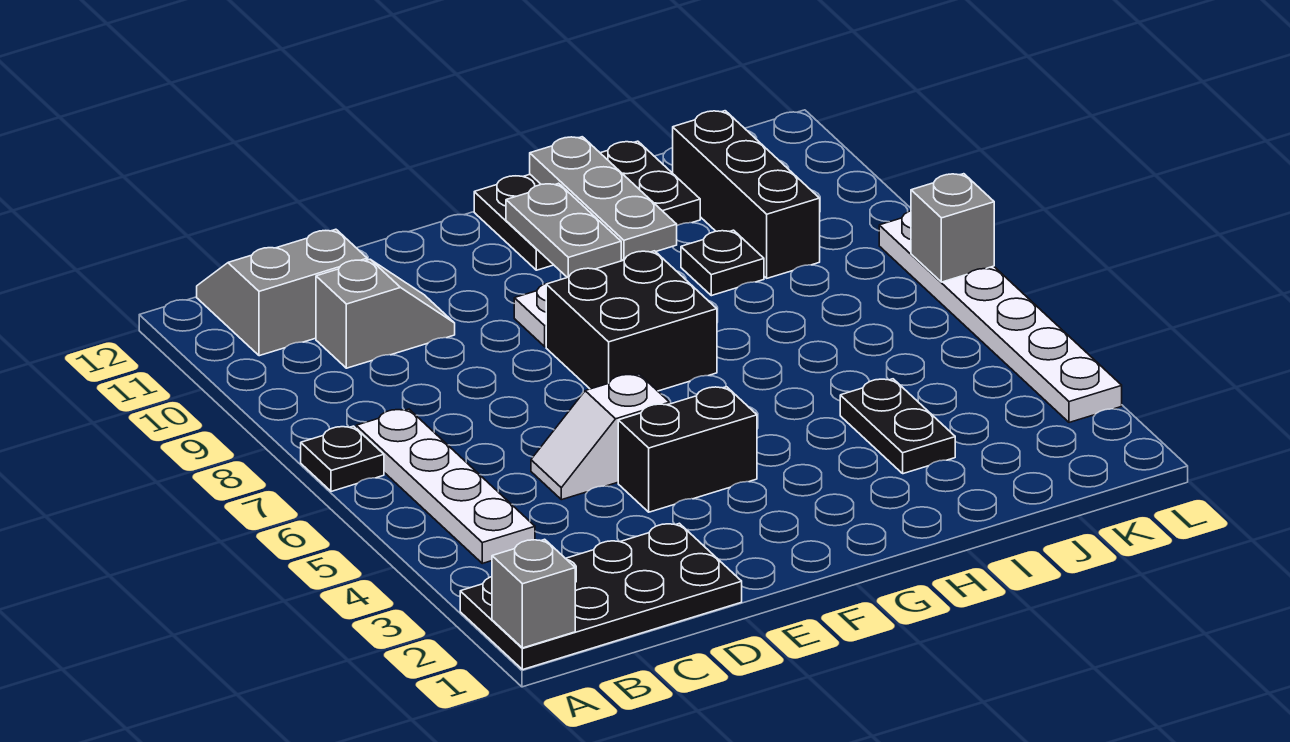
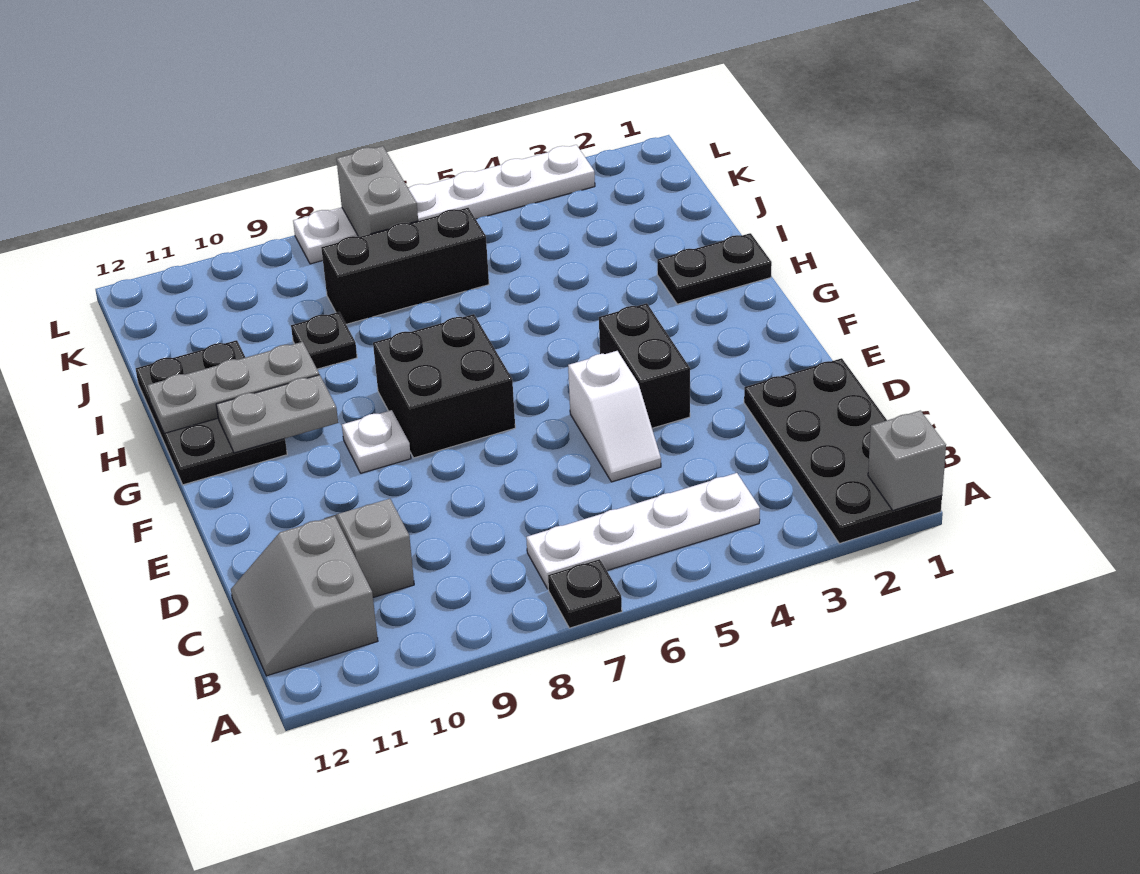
black plate I3:I4 level 1 -> black plate H1:H2 level 1
black brick J9:J11 level 1 -> black brick J6:J8 level 1
grey brick L7 level 2 -> grey brick K7:L7 level 2

